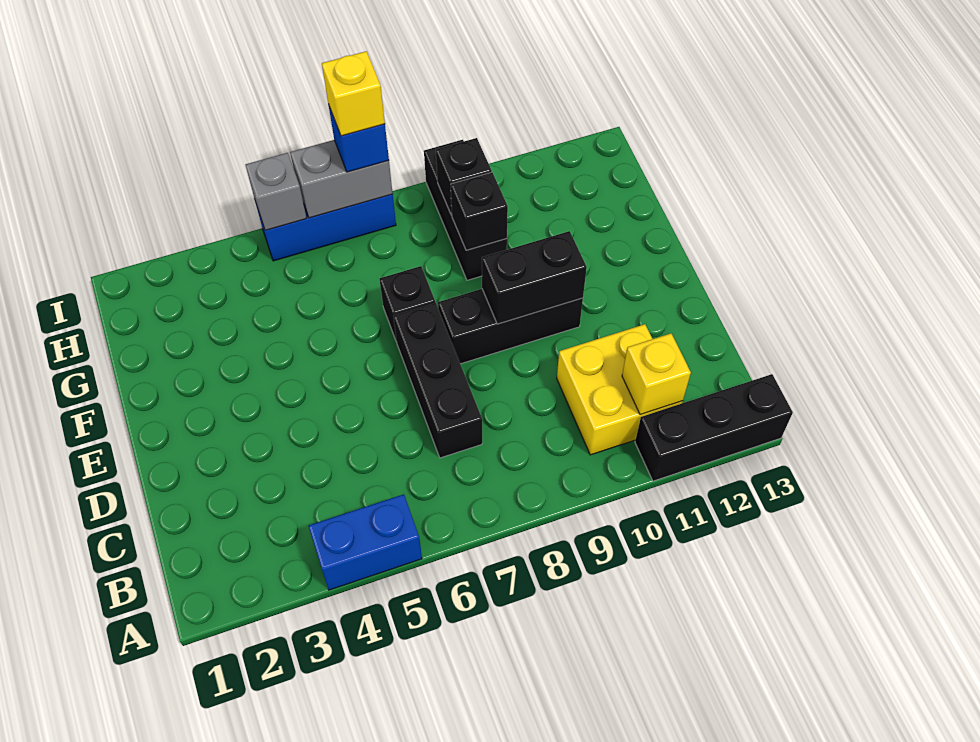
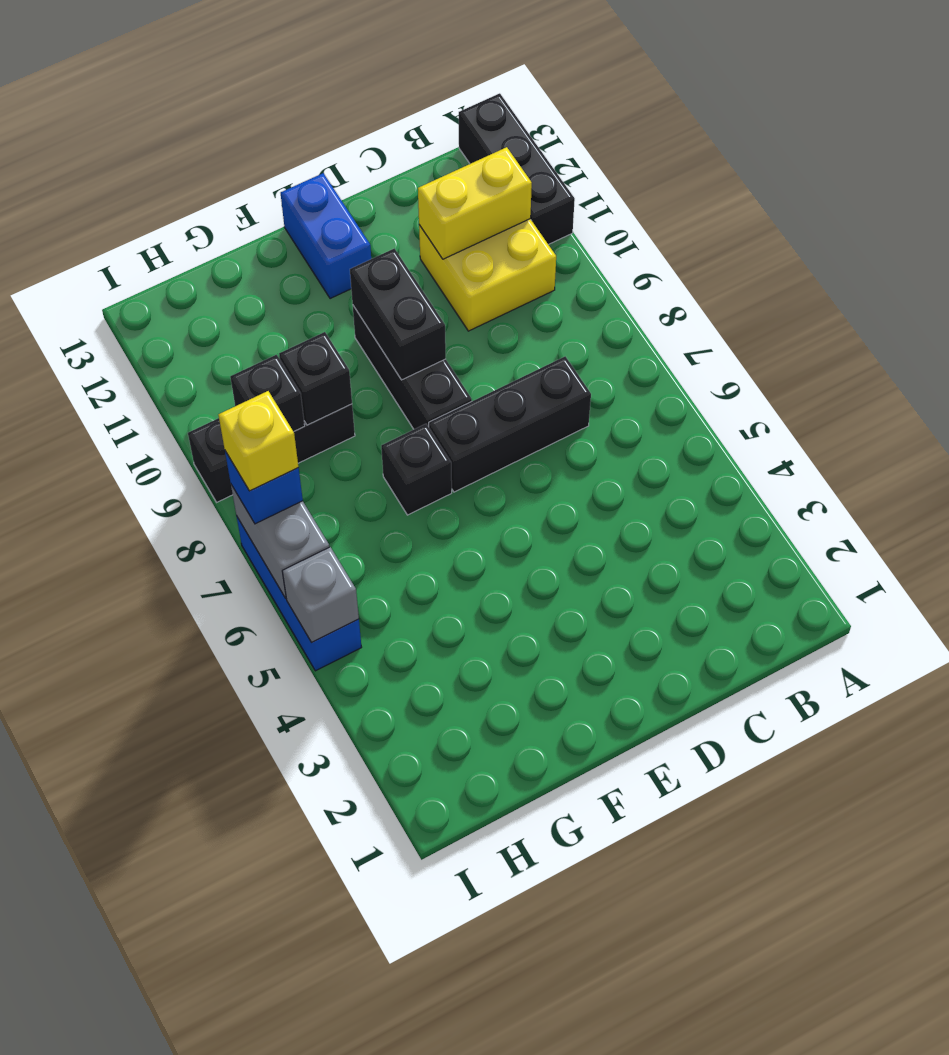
blue brick A4:A5 level 1 -> blue brick E12:E13 level 1
yellow brick B11 level 2 -> yellow brick B11:C11 level 2

